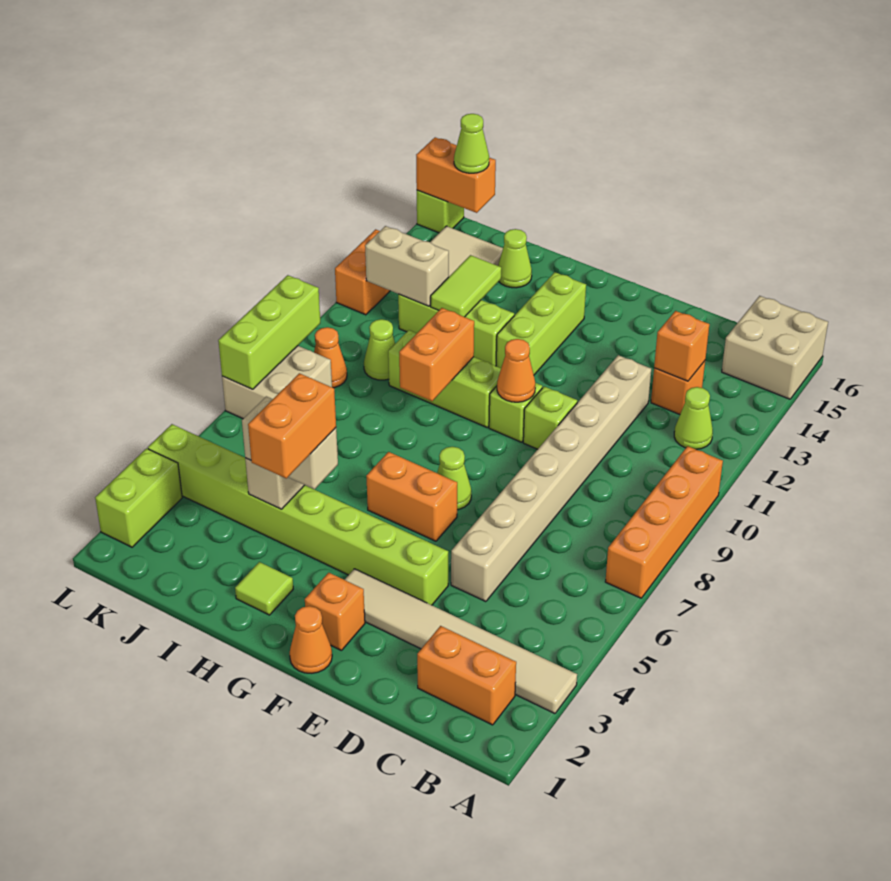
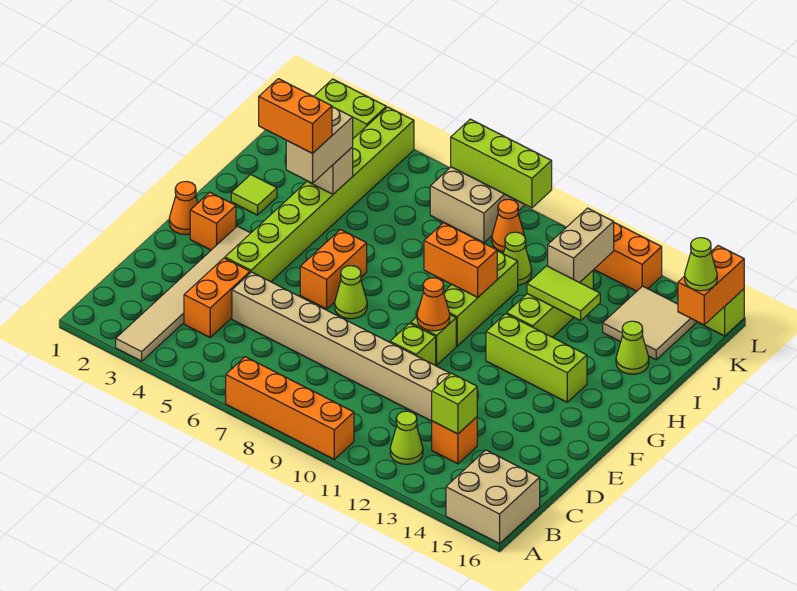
orange brick B2:C2 level 1 -> orange brick C4:D4 level 1
orange brick C13 level 2 -> lime brick C13 level 2

